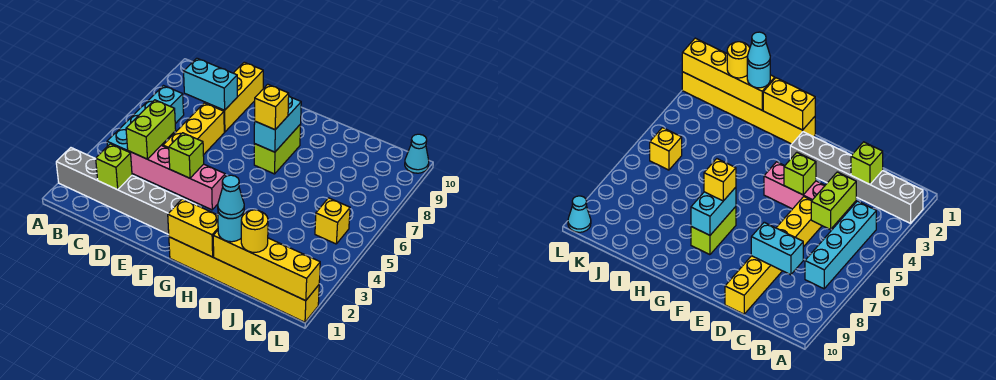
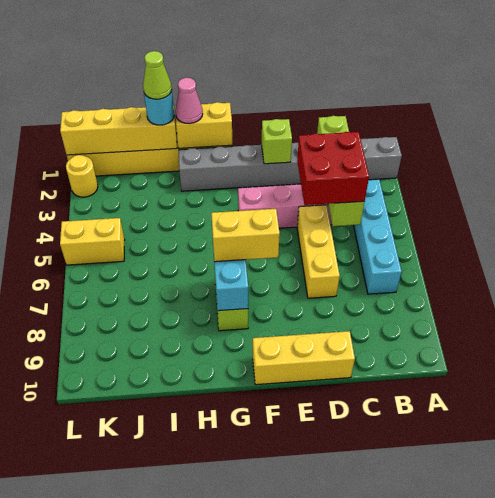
grey brick A2:F2 level 1 -> grey brick A2:H2 level 1
none -> red brick C4:D5 level 3
cyan brick C8:D8 level 2 -> none
yellow brick D8:D10 level 1 -> yellow brick D10:F10 level 1
lime brick E4 level 2 -> lime brick E2 level 2
yellow brick G7 level 3 -> yellow brick F7:G7 level 3
none -> pink cone H1 level 3
cyan cone I1 level 4 -> lime cone I1 level 4
yellow round brick J1 level 3 -> yellow round brick L2 level 1
yellow brick K5 level 1 -> yellow brick K5:L5 level 1
cyan cone L10 level 1 -> none

